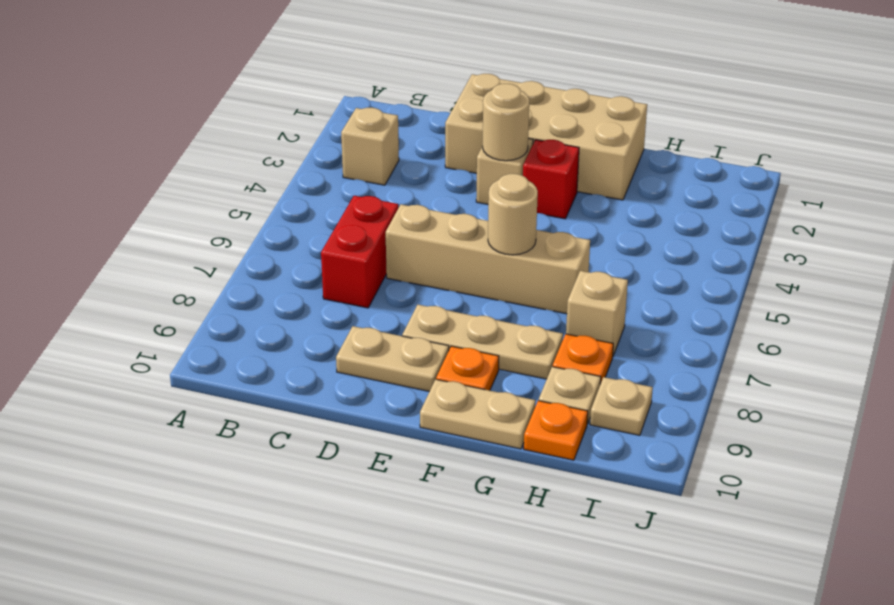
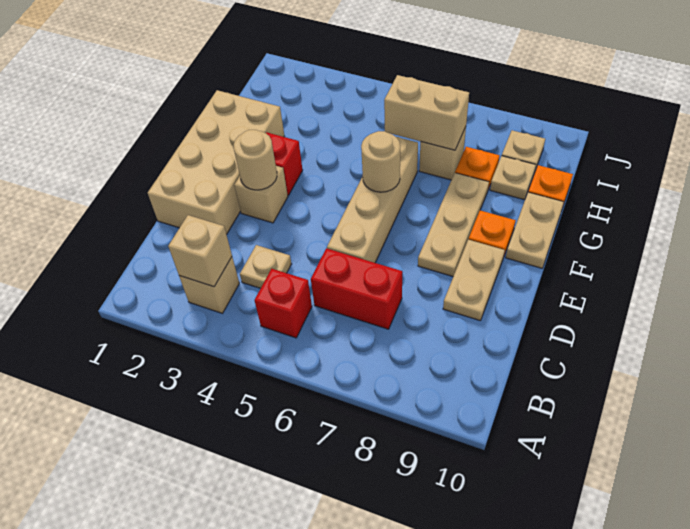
none -> tan brick B3 level 2
none -> red brick B5 level 1
none -> tan plate C4 level 1
none -> tan brick H6:H7 level 2

